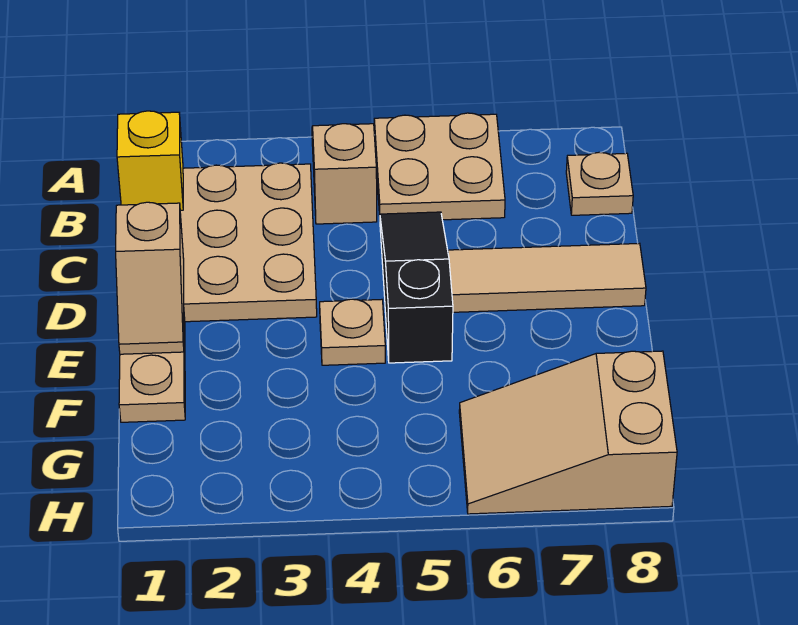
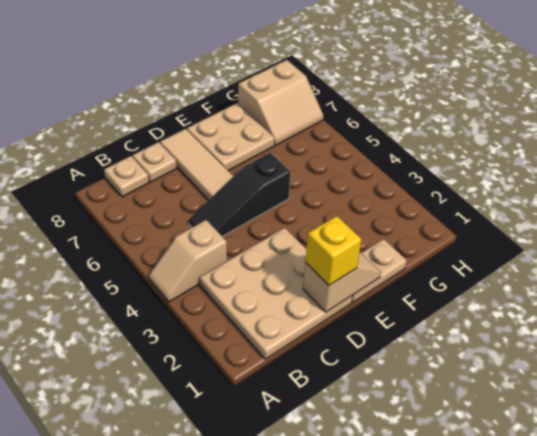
tan plate A5:B6 level 1 -> tan plate E7:F8 level 1
yellow brick B1 level 2 -> yellow brick D1 level 3
tan plate E4 level 1 -> tan plate C8 level 1
tan slope G6:H8 level 1 top 8 -> tan slope G7:H8 level 1 top 8

